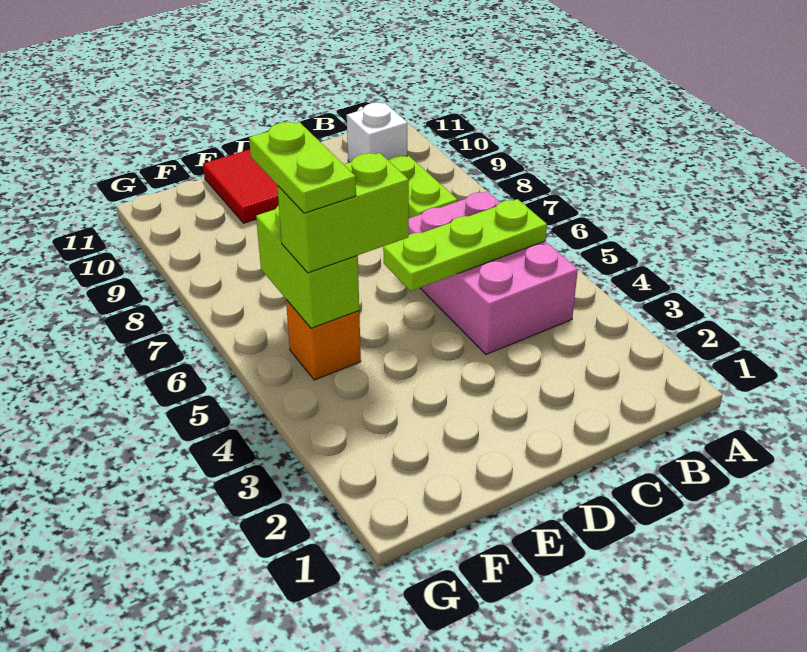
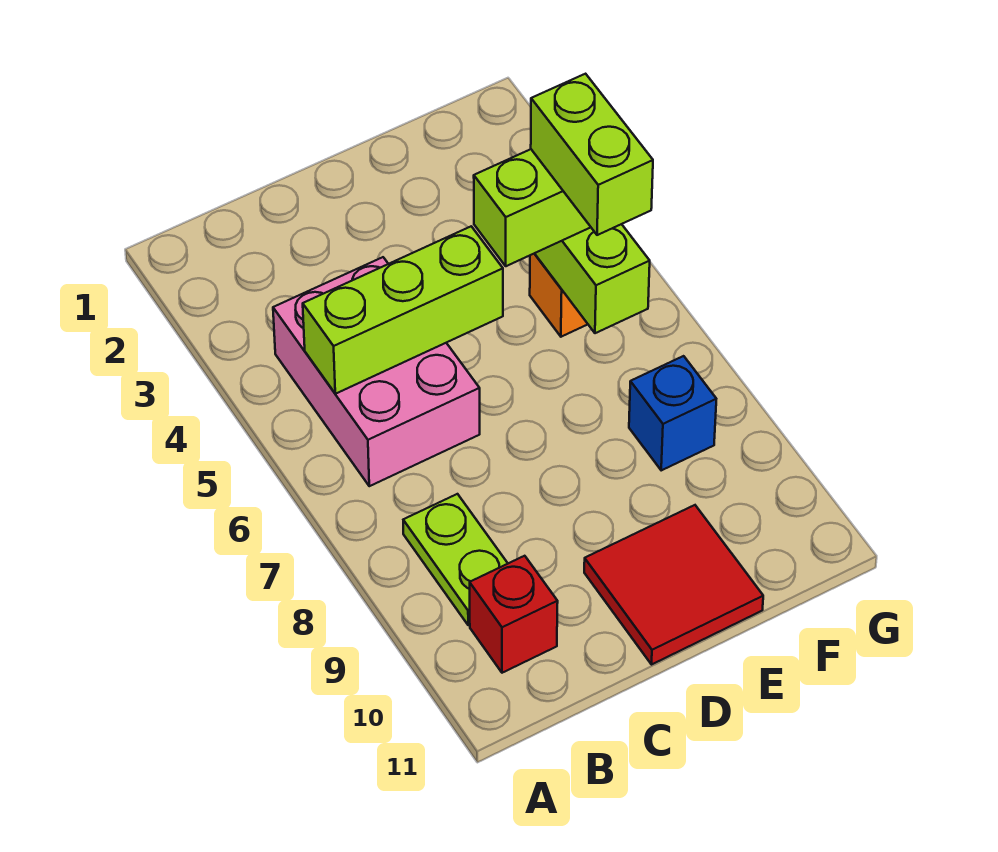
lime plate B5:D5 level 2 -> lime brick B5:D5 level 2
white brick B10 level 1 -> red brick B10 level 1
lime plate F5:F6 level 4 -> lime brick F5:F6 level 4
none -> blue brick F8 level 1

